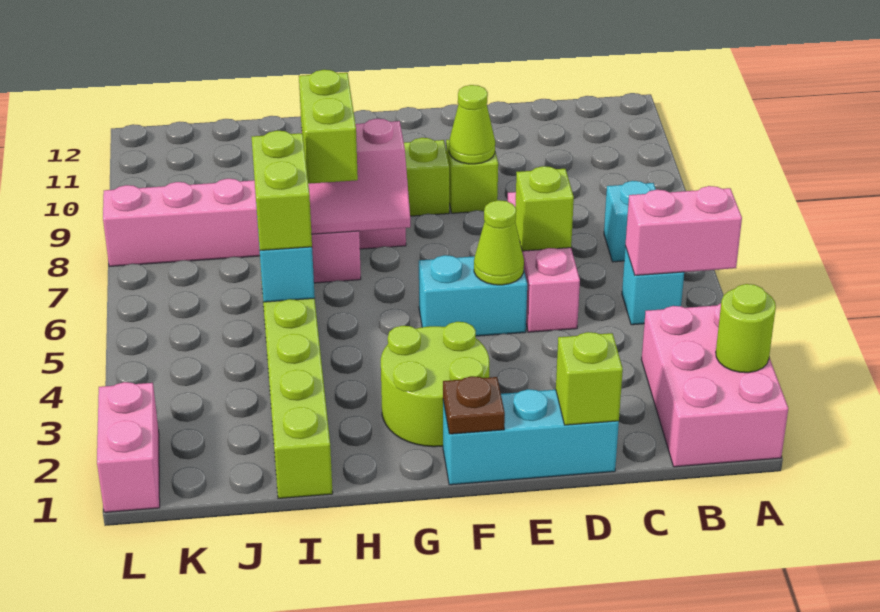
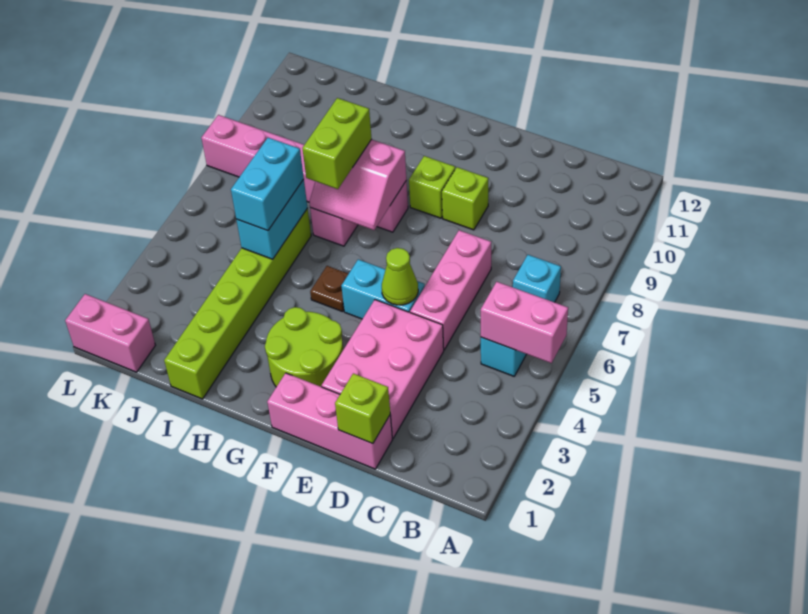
pink brick A1:B3 level 1 -> pink brick D2:E4 level 1
lime round brick A2 level 2 -> none
cyan brick D1:F1 level 1 -> pink brick D1:F1 level 1
lime brick D6 level 2 -> none
lime cone E9 level 2 -> none
brown plate F1 level 2 -> brown plate G5 level 1
lime brick I5:I6 level 3 -> cyan brick I5:I6 level 3
pink brick L1:L2 level 1 -> pink brick K1:L1 level 1

